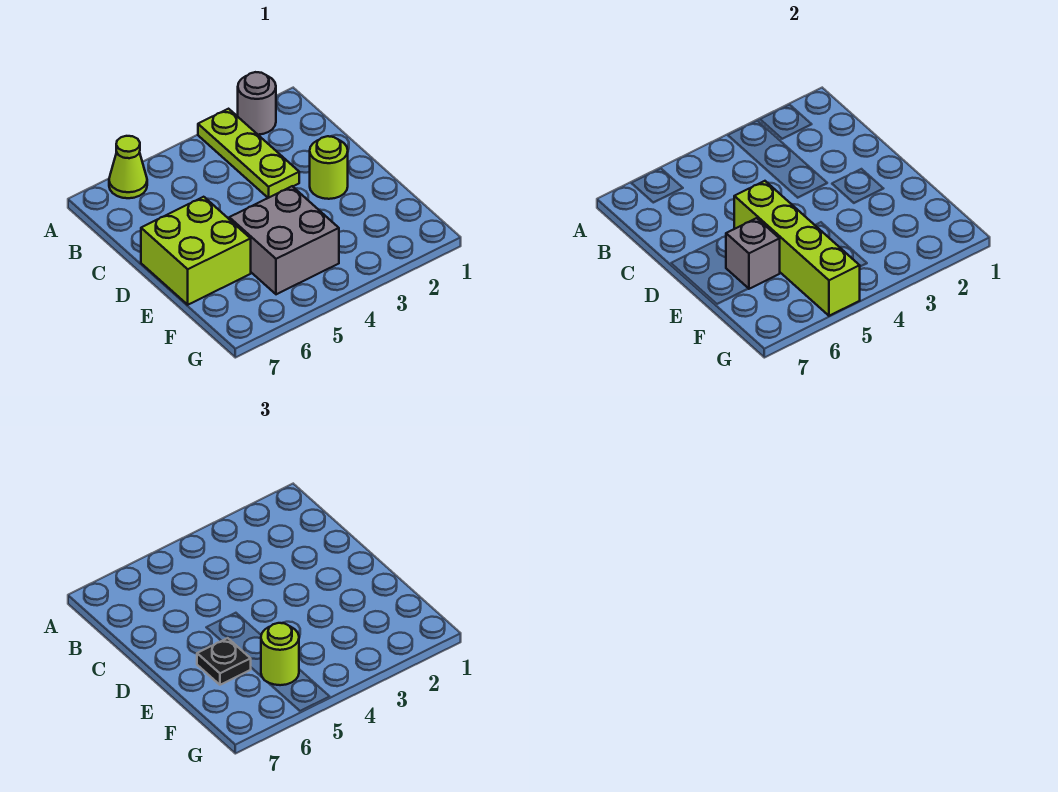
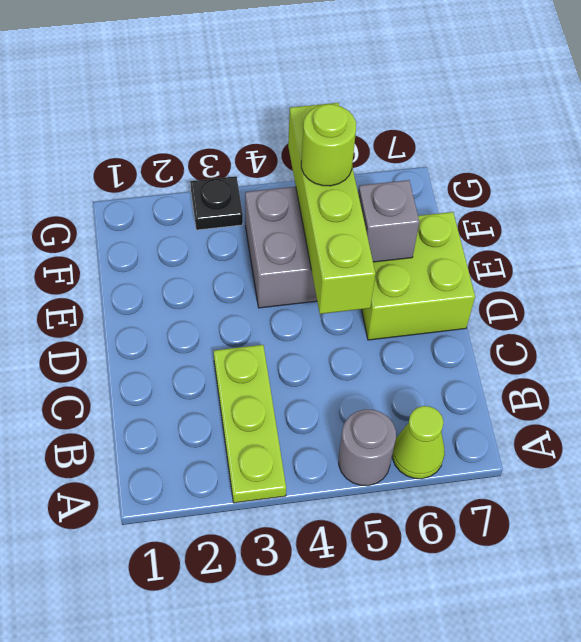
grey round brick A2 level 1 -> grey round brick A5 level 1
lime round brick D2 level 1 -> none
black plate E6 level 3 -> black plate G3 level 1

